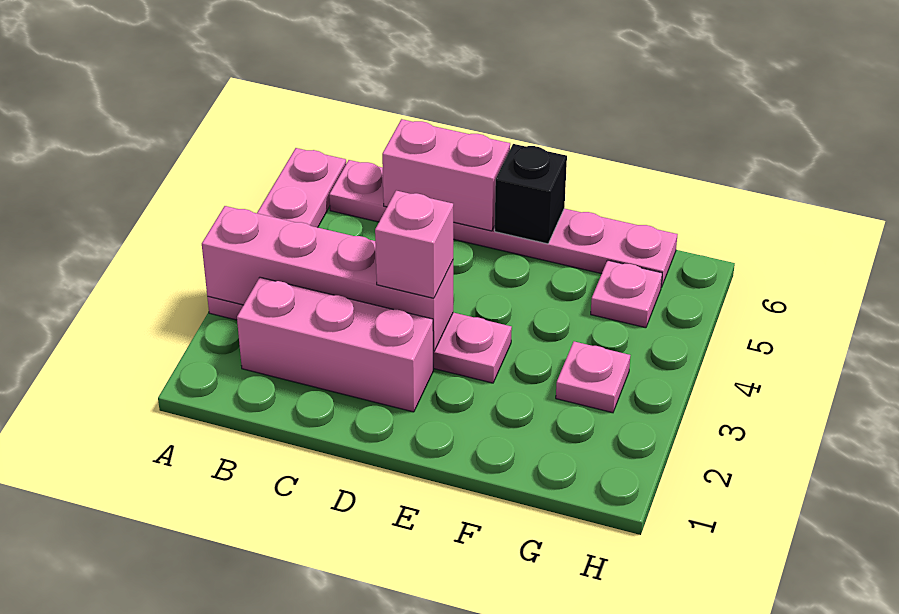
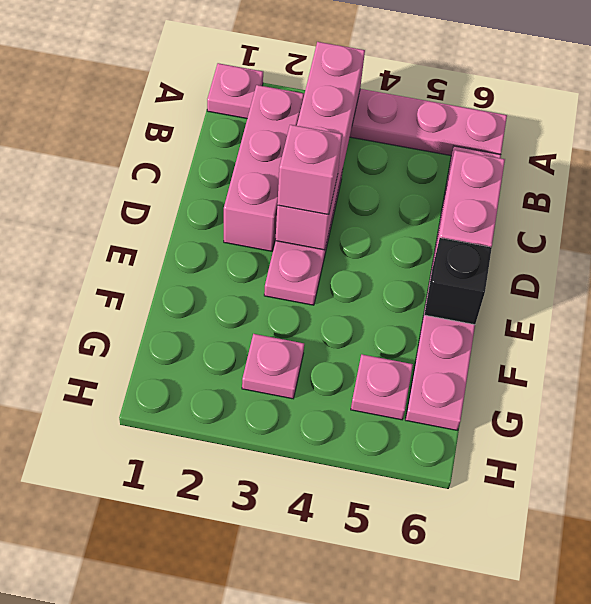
none -> pink plate A1 level 1

